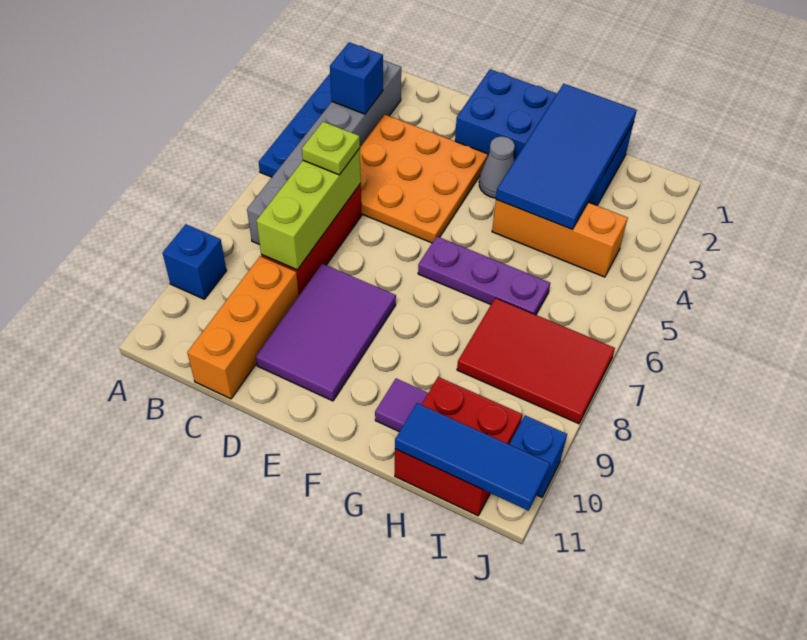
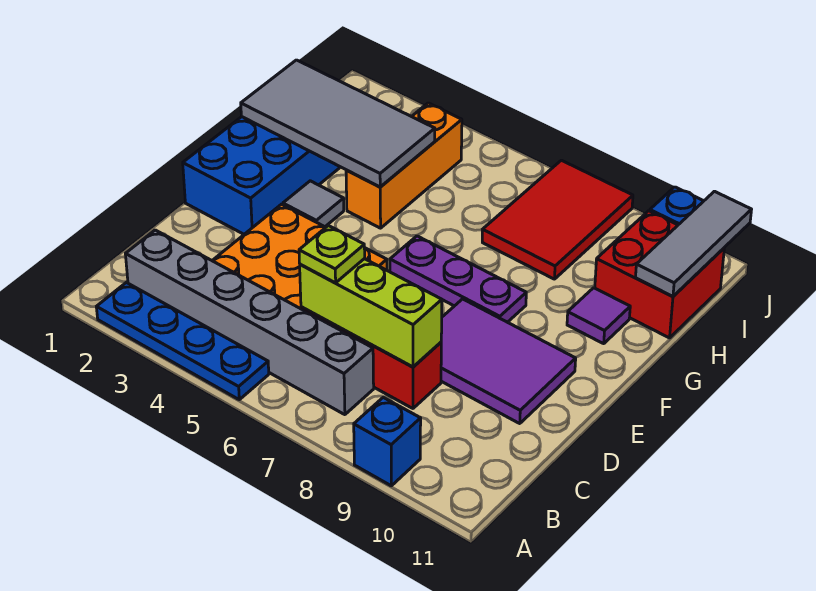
blue brick B3 level 2 -> none
orange brick C9:C11 level 1 -> none
grey cone F3 level 1 -> grey tile F3 level 1
purple plate F6:H6 level 1 -> purple plate F6:F8 level 1
blue tile G1:H4 level 2 -> grey tile G1:H4 level 2
blue tile H11:J11 level 2 -> grey tile H11:J11 level 2

